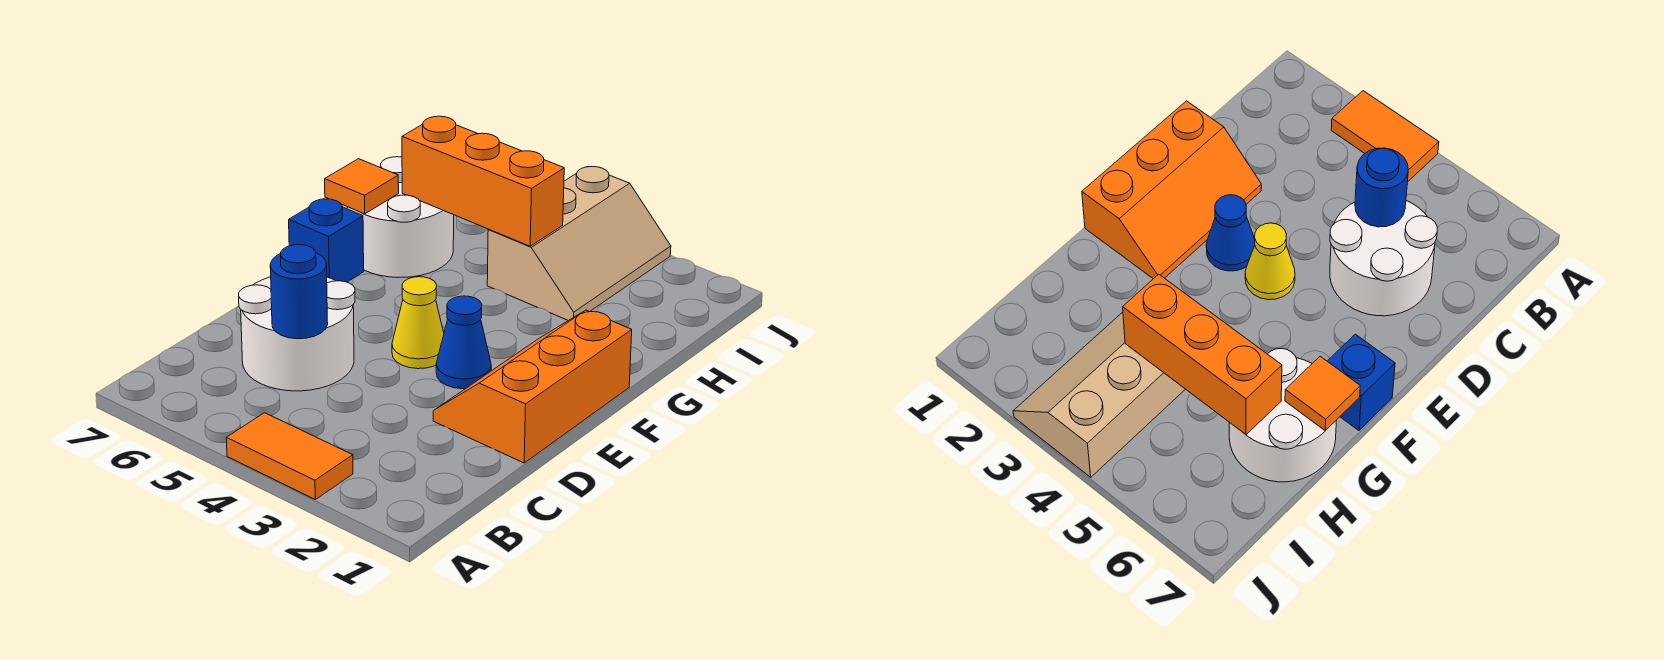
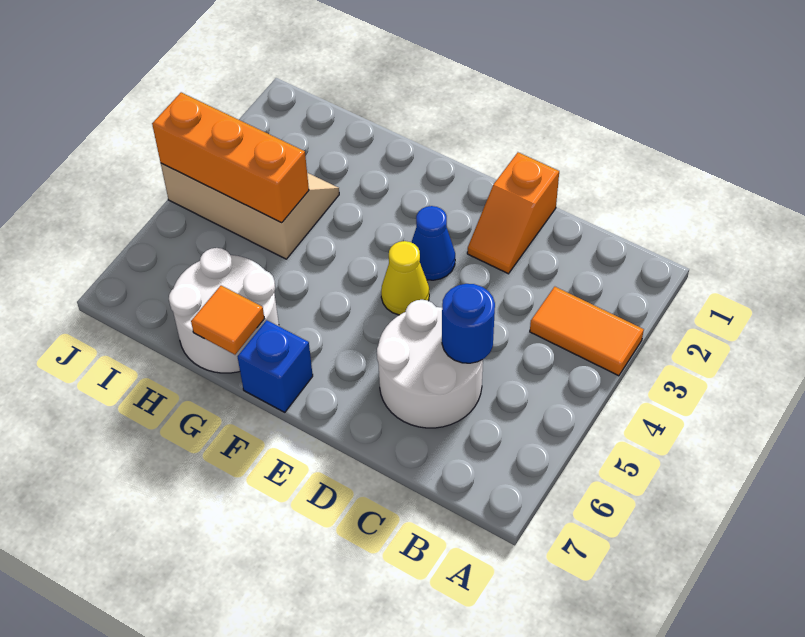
orange tile A3:A4 level 1 -> orange tile A3:B3 level 1
orange slope D1:F2 level 1 top 1 -> orange slope D1:D2 level 1 top 1
orange brick H4:H6 level 2 -> orange brick H4:J4 level 2

